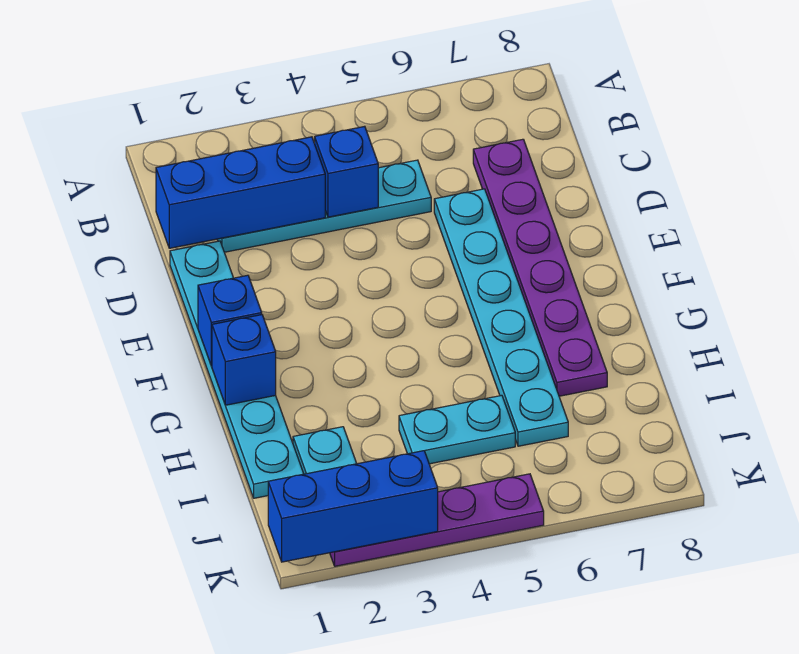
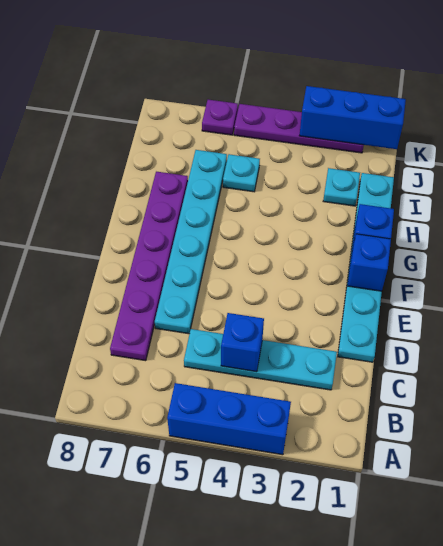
blue brick C1:C3 level 2 -> blue brick A3:A5 level 1
cyan plate I4:I5 level 1 -> cyan plate I5 level 1
none -> purple plate K6 level 1

